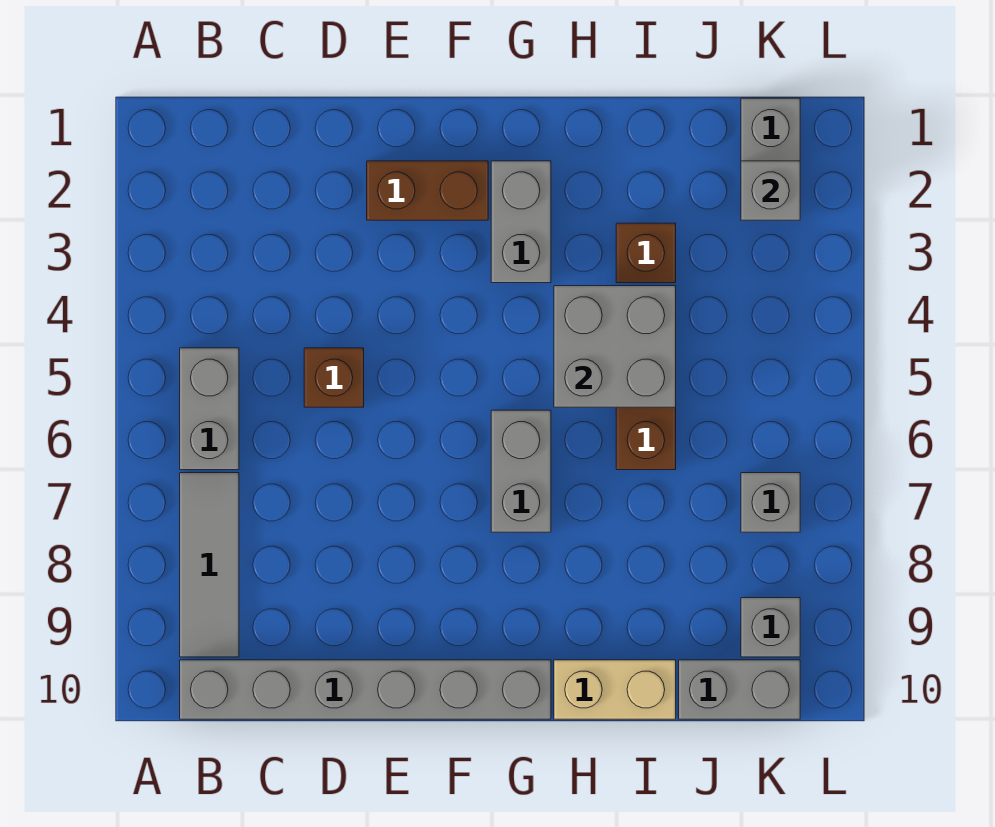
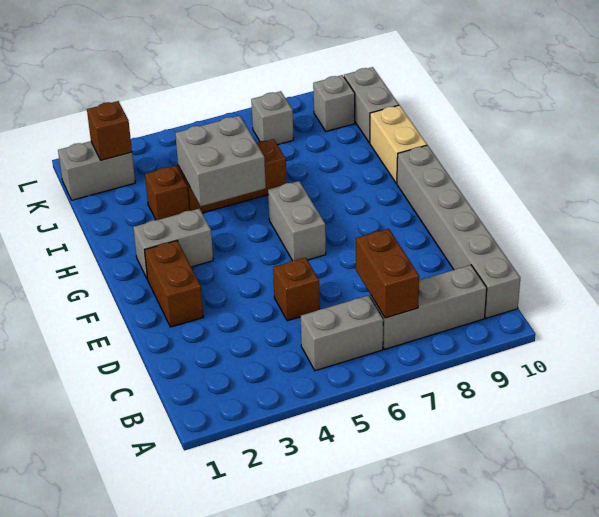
grey tile B7:B9 level 1 -> grey brick B7:B9 level 1
none -> brown brick B7:C7 level 2
grey brick G6:G7 level 1 -> grey brick F6:G6 level 1
grey brick K2 level 2 -> brown brick K2 level 2

